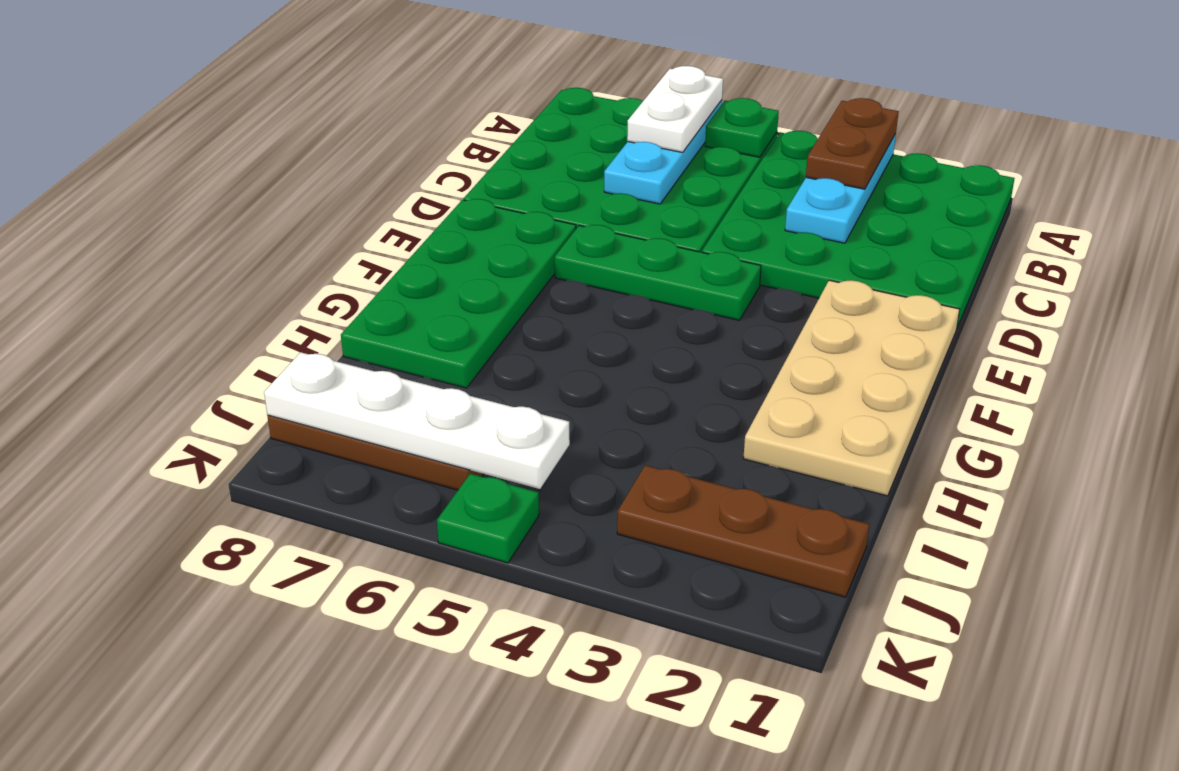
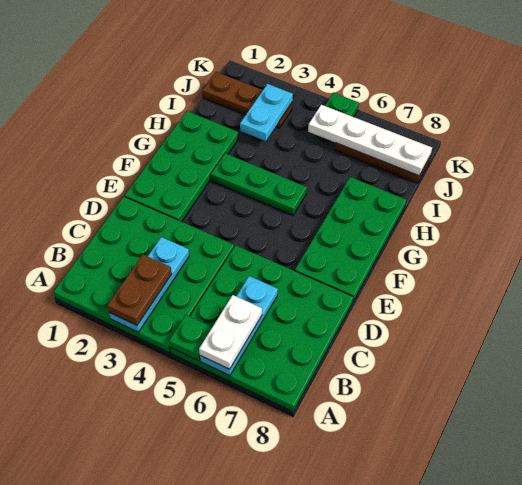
tan plate E1:H2 level 1 -> green plate E1:H2 level 1
green plate E4:E6 level 1 -> green plate G3:G5 level 1
none -> cyan plate I3:J3 level 2

